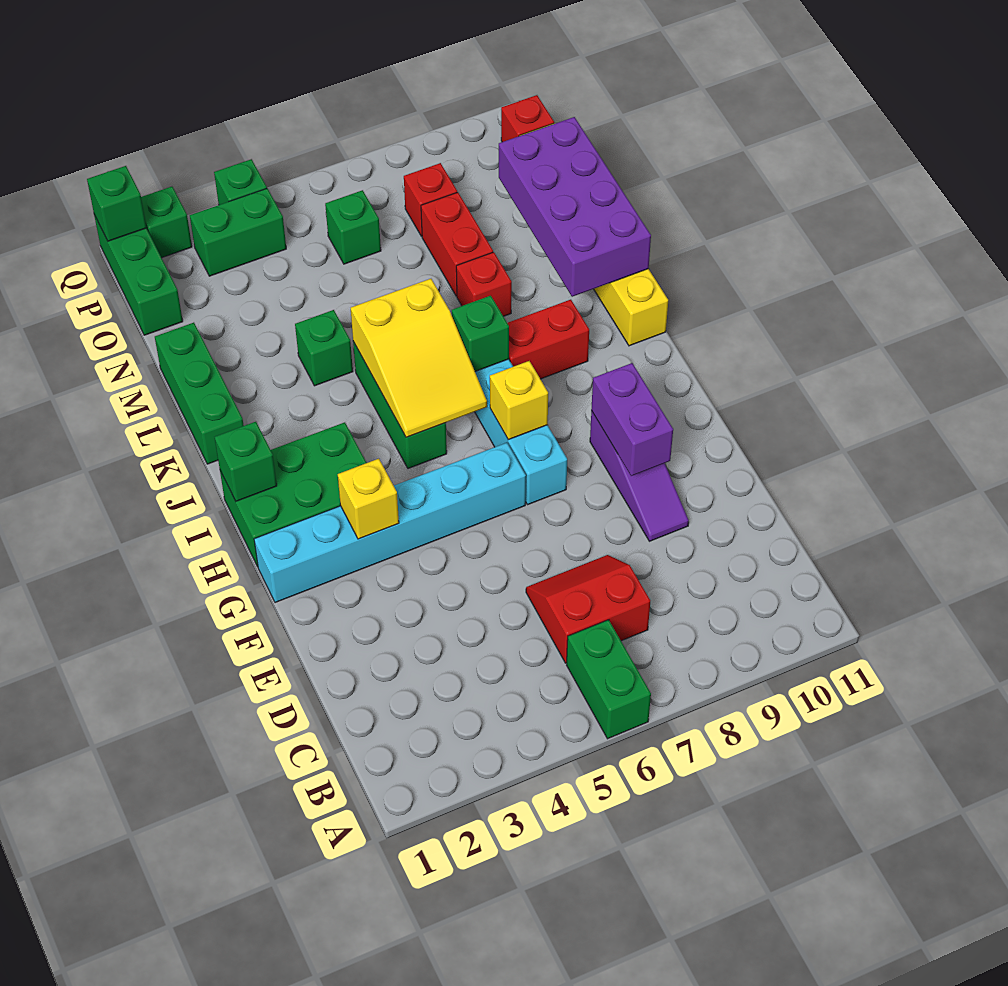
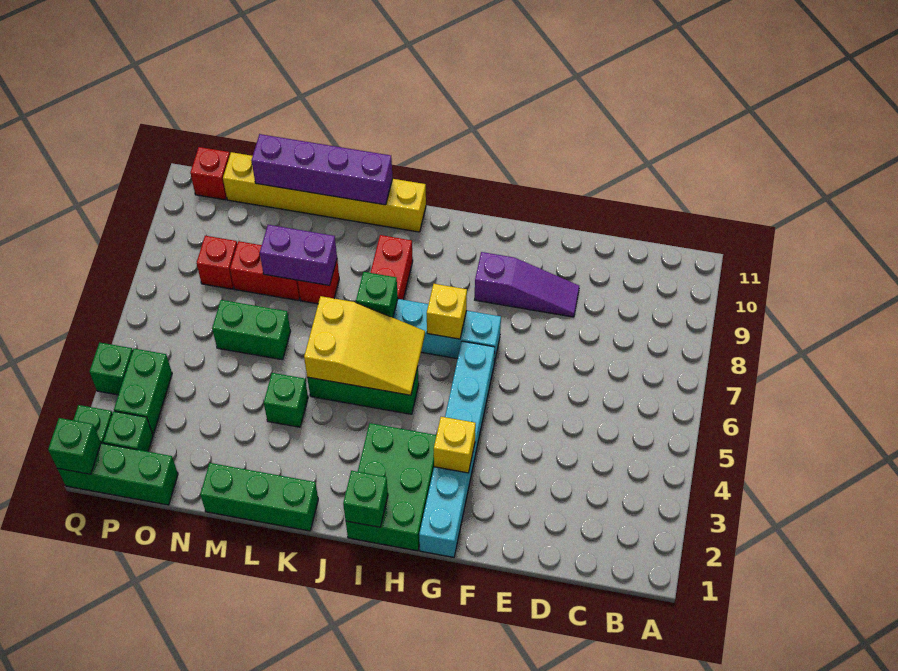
green brick A6:B6 level 1 -> green brick M6:N6 level 1
red slope C6:D7 level 1 top C -> none
purple brick F9:G9 level 2 -> purple brick L8:M8 level 2
purple brick K10:N11 level 2 -> purple brick K11:N11 level 2
green brick O6 level 1 -> green brick P2 level 1

